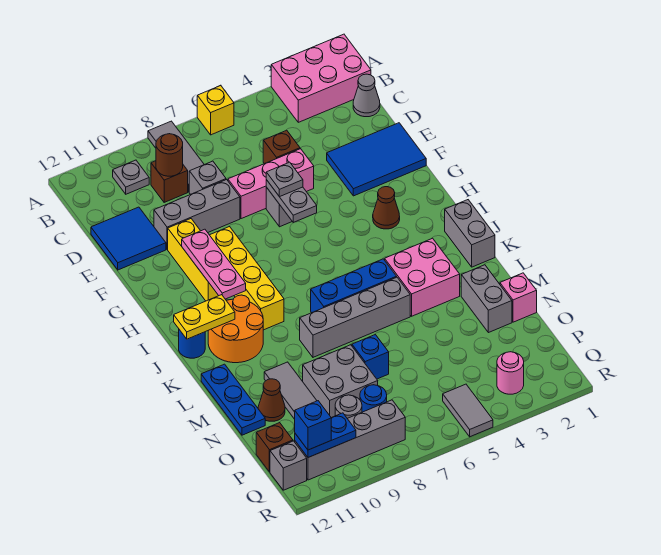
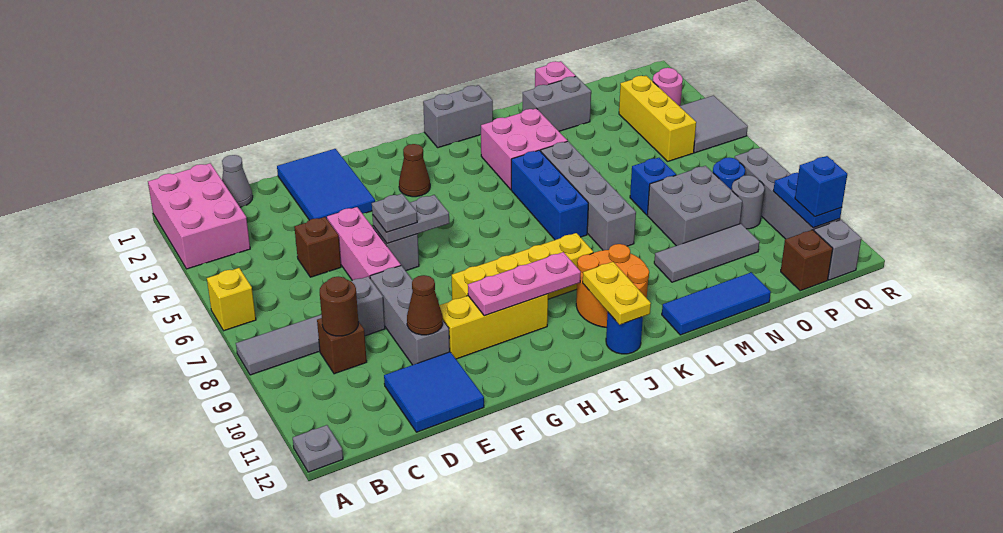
grey plate B10 level 1 -> grey plate A12 level 1
blue plate L12:N12 level 1 -> blue tile L12:N12 level 1
brown cone N11 level 1 -> brown cone E10 level 2
none -> yellow brick P3:P5 level 1
grey tile Q5:R5 level 1 -> grey tile Q4:R5 level 1

